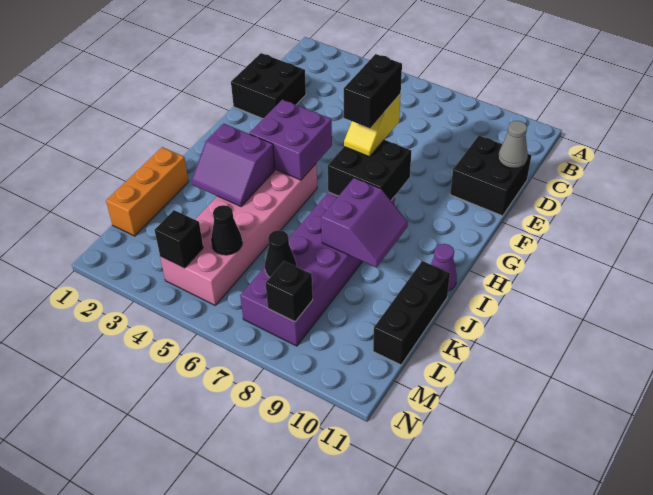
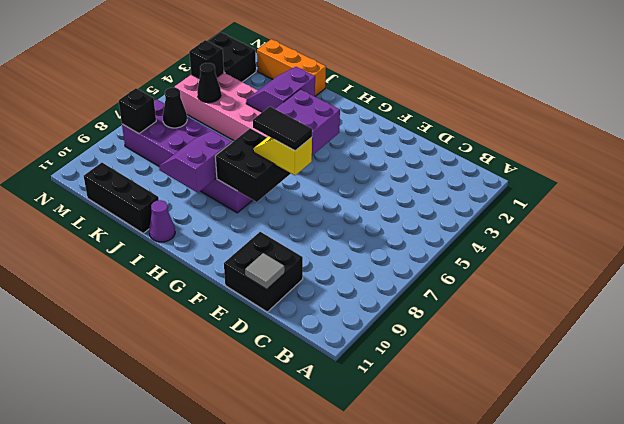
black brick D1:E2 level 1 -> black brick M2:N3 level 1
grey cone D11 level 2 -> grey tile D11 level 2
black brick F7:G7 level 4 -> black tile F7:G7 level 4
purple slope I8:J9 level 2 top 8 -> purple slope I8:J9 level 2 top I

